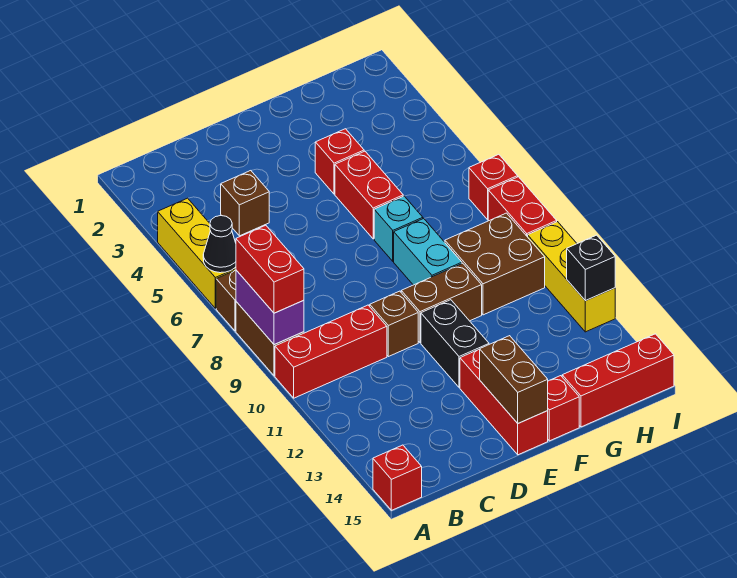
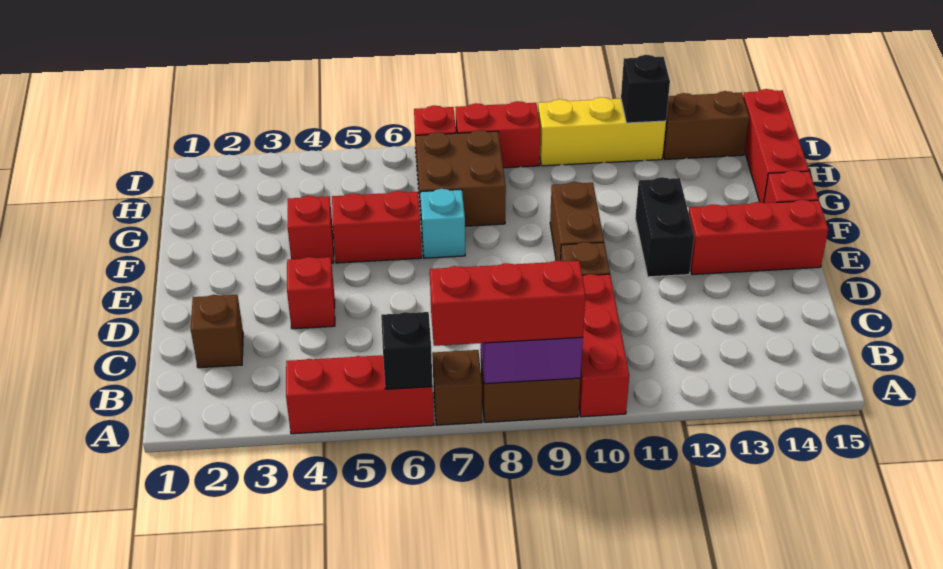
yellow brick A4:A6 level 1 -> red brick A4:A6 level 1
black cone A6 level 2 -> black brick A6 level 2
red brick A8:A9 level 3 -> red brick A7:A9 level 3
red brick A15 level 1 -> red brick D4 level 1
brown brick C4 level 1 -> brown brick C2 level 1
black brick E11:E12 level 1 -> black brick E12:F12 level 1
brown brick E14:E15 level 2 -> brown brick I13:I14 level 1
cyan brick F8:F9 level 1 -> none
brown brick G9:H10 level 1 -> brown brick G7:H8 level 1

